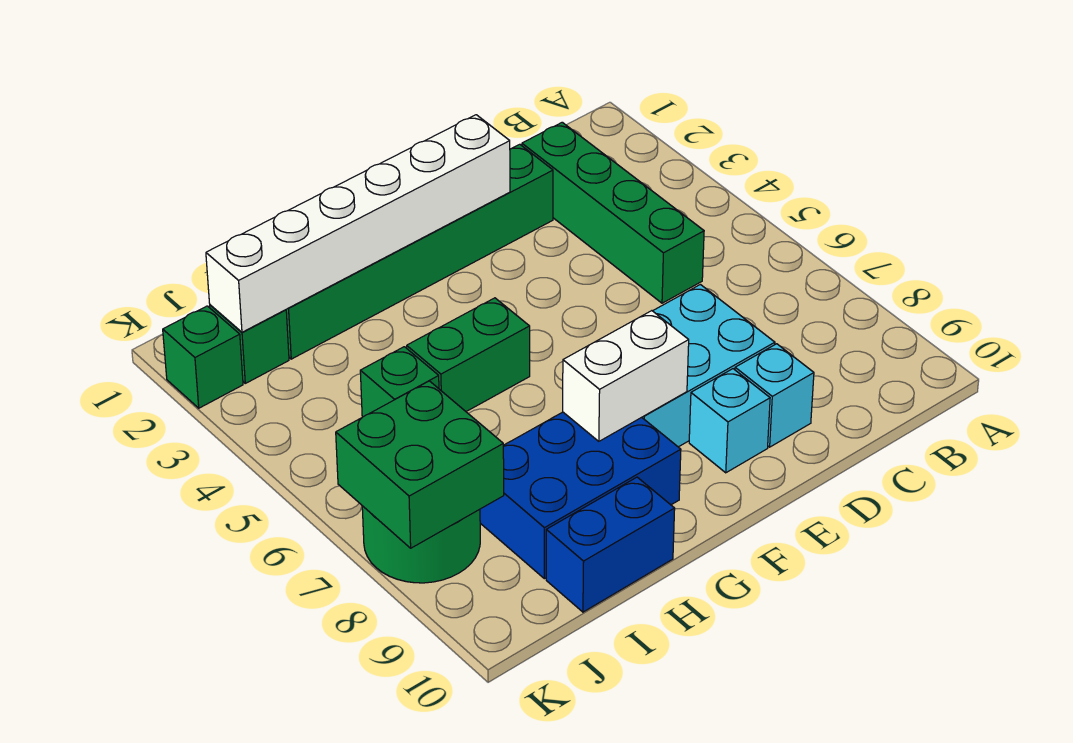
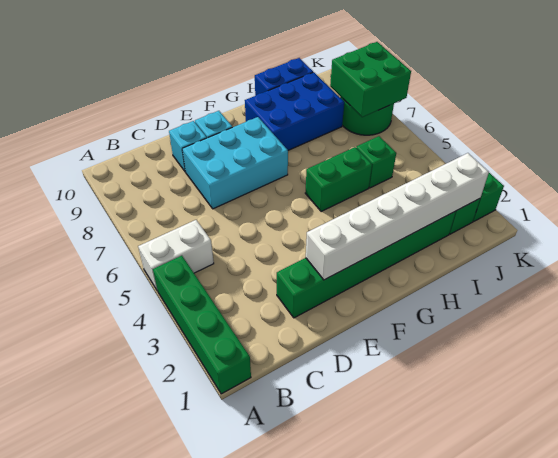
green brick C2:C5 level 1 -> green brick A1:A4 level 1
white brick F8:G8 level 2 -> white brick A5:B5 level 1

